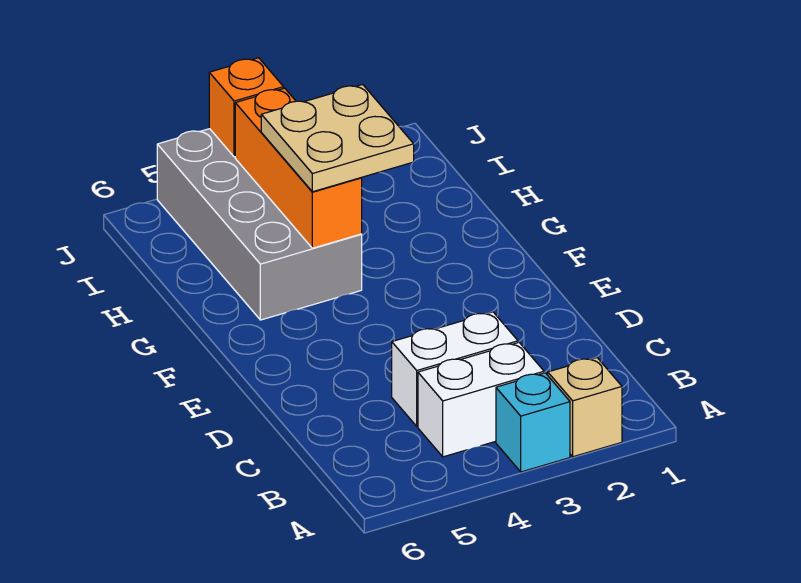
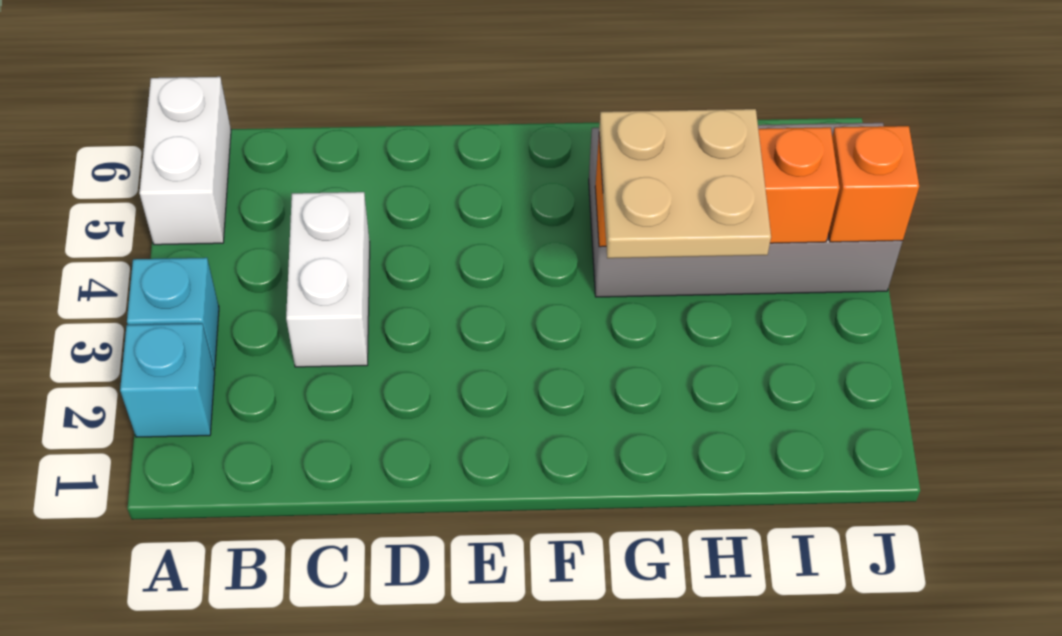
tan brick A2 level 1 -> cyan brick A2 level 1
white brick B3:B4 level 1 -> white brick A5:A6 level 1

